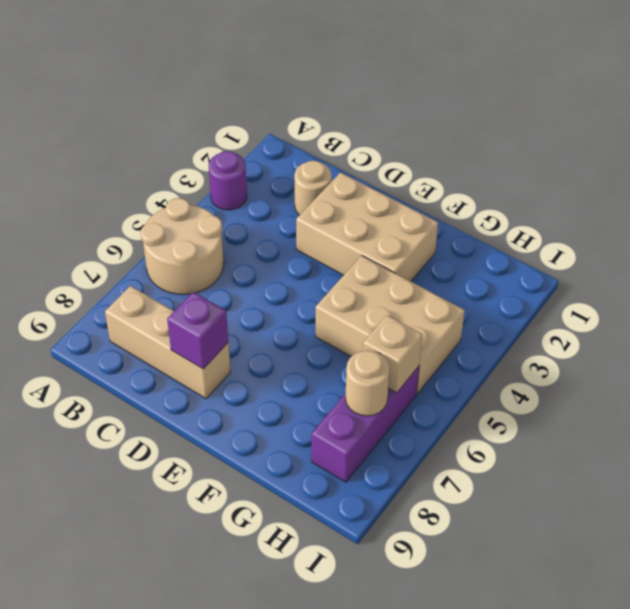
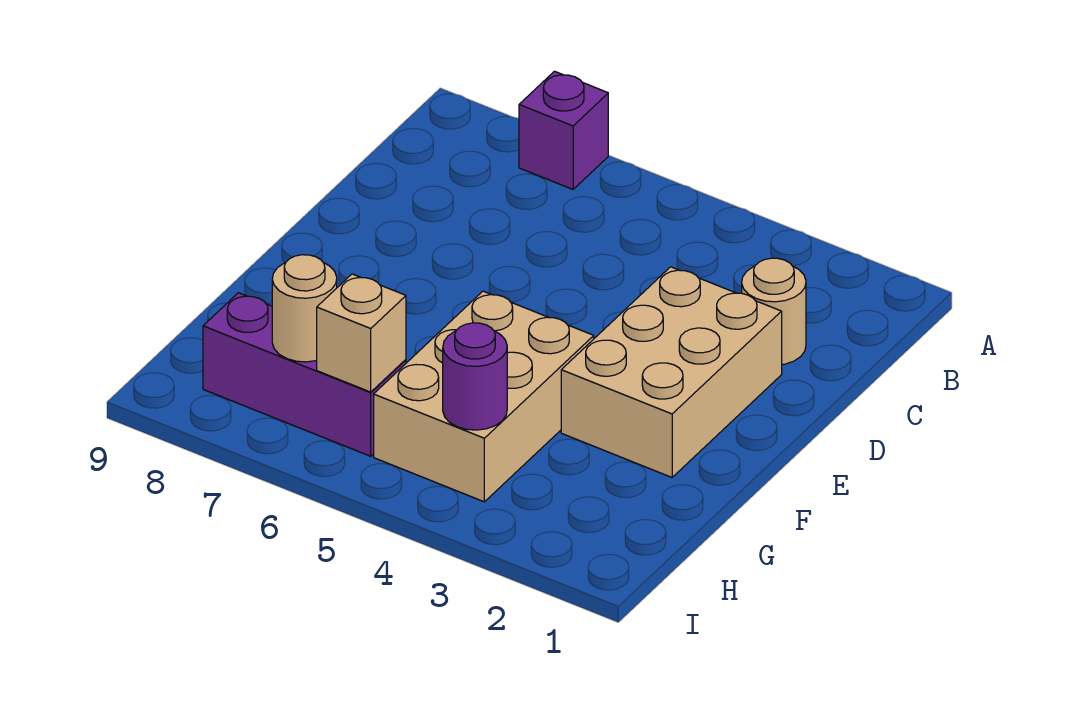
purple round brick A3 level 1 -> purple round brick H4 level 2
tan round brick A5:B6 level 1 -> none
tan brick B8:D8 level 1 -> none
purple brick D8 level 2 -> purple brick A7 level 1

